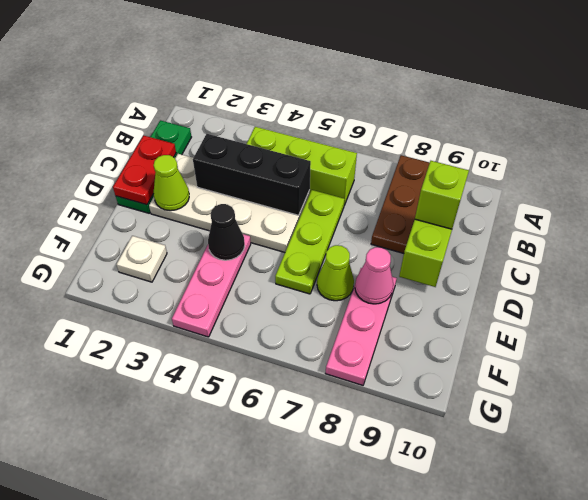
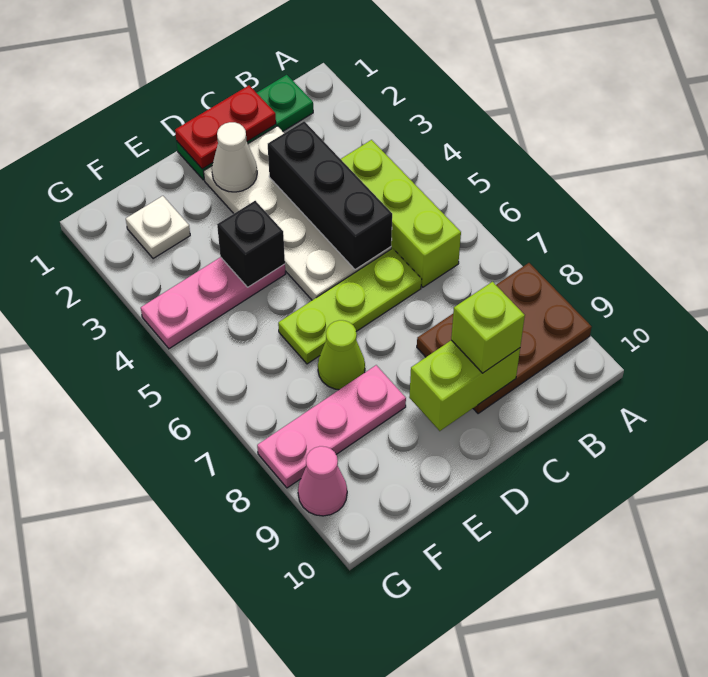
lime cone D2 level 2 -> white cone D2 level 2
black cone E4 level 2 -> black brick E4 level 2
pink cone E8 level 2 -> pink cone G9 level 1

